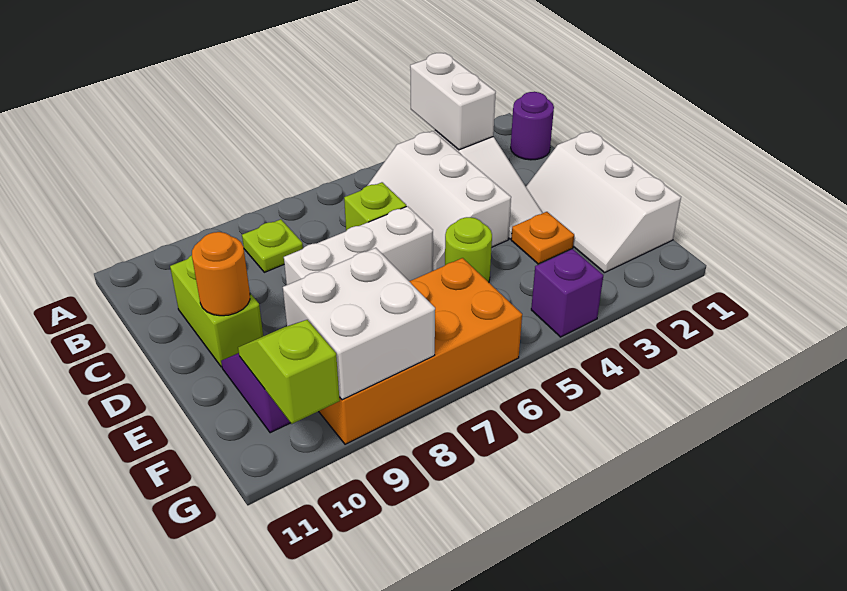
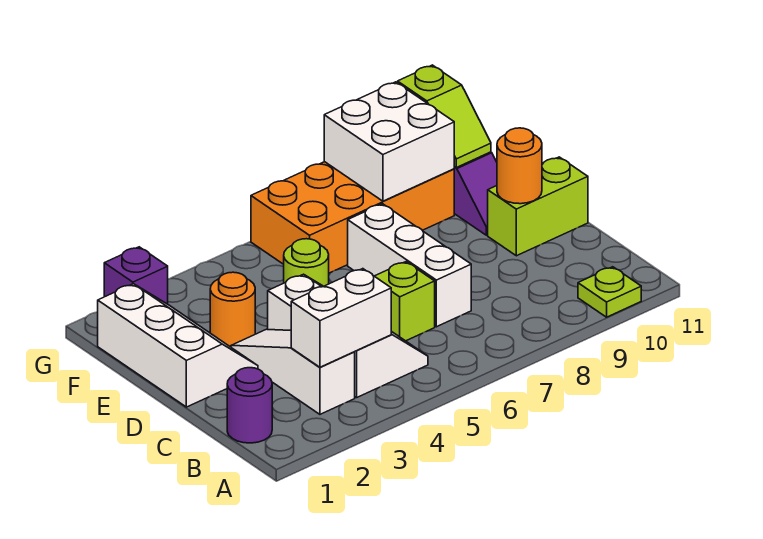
white brick A3:B3 level 2 -> white brick B3:B4 level 2
lime plate B8 level 1 -> lime plate A10 level 1
lime brick C10:D10 level 1 -> lime brick D10:D11 level 1
white brick D6:D8 level 1 -> white brick C7:E7 level 1
orange plate E3 level 1 -> orange round brick E3 level 1
purple brick G4 level 1 -> purple brick G2 level 1

